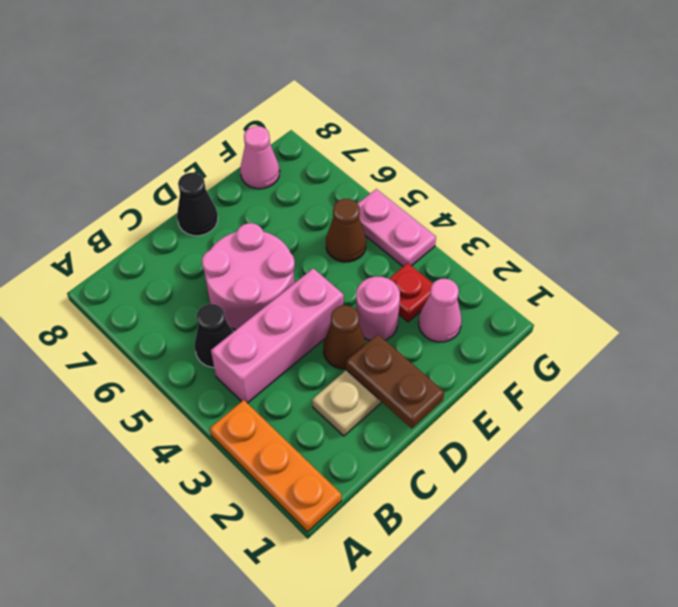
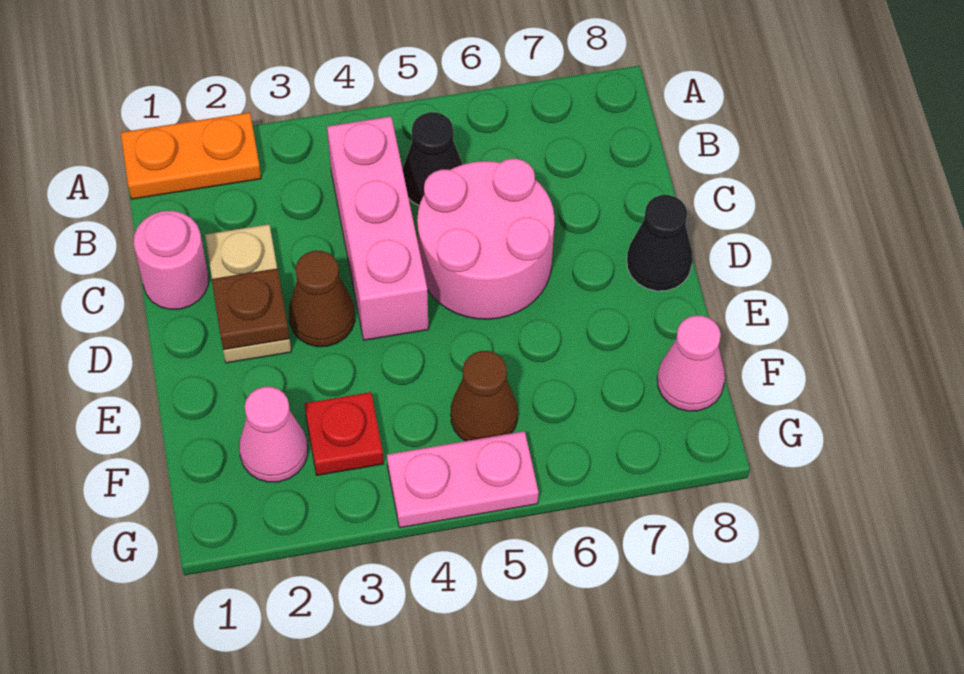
orange plate A1:A3 level 1 -> orange plate A1:A2 level 1
brown plate D1:D2 level 2 -> brown plate D2 level 2
pink round brick E3 level 1 -> pink round brick C1 level 1

